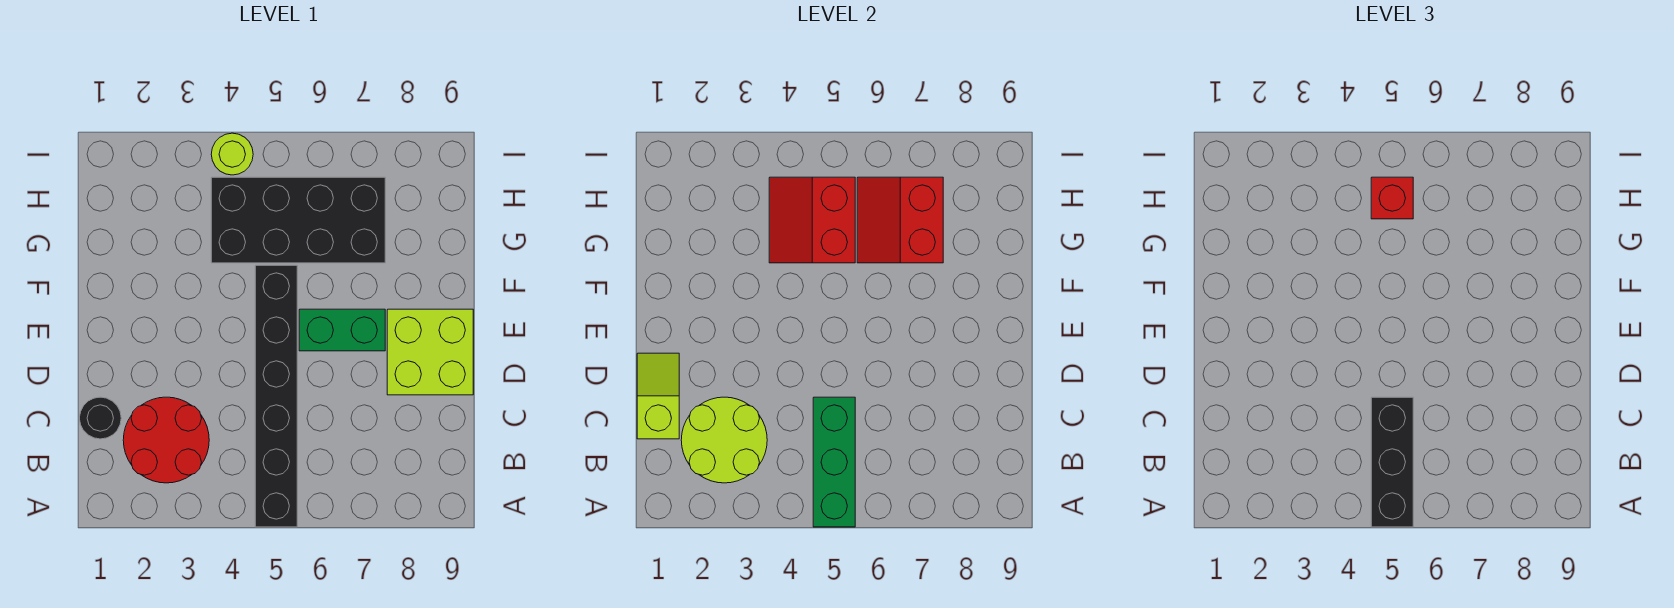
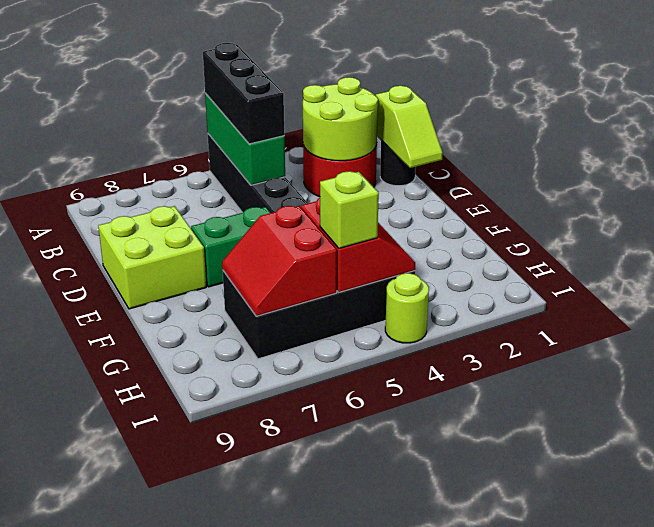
red slope G6:H7 level 2 top 7 -> red slope G6:H7 level 2 top 6
red brick H5 level 3 -> lime brick H5 level 3

